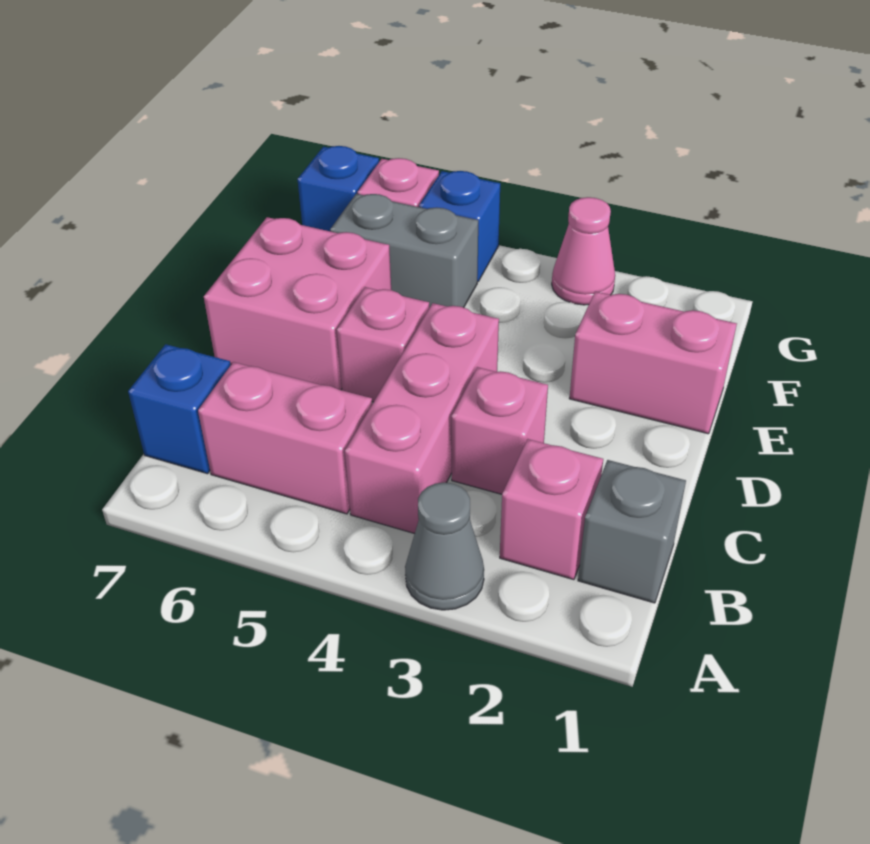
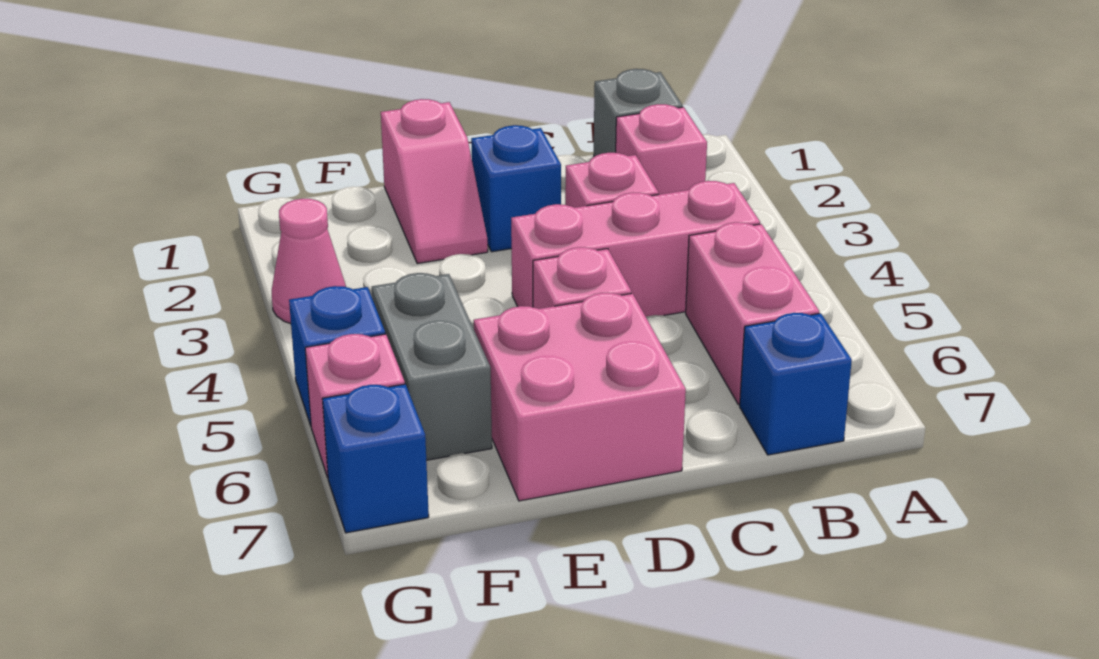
grey cone A3 level 1 -> none
none -> blue brick D2 level 1
pink brick E1:E2 level 1 -> pink slope E1:E2 level 1 top 1

